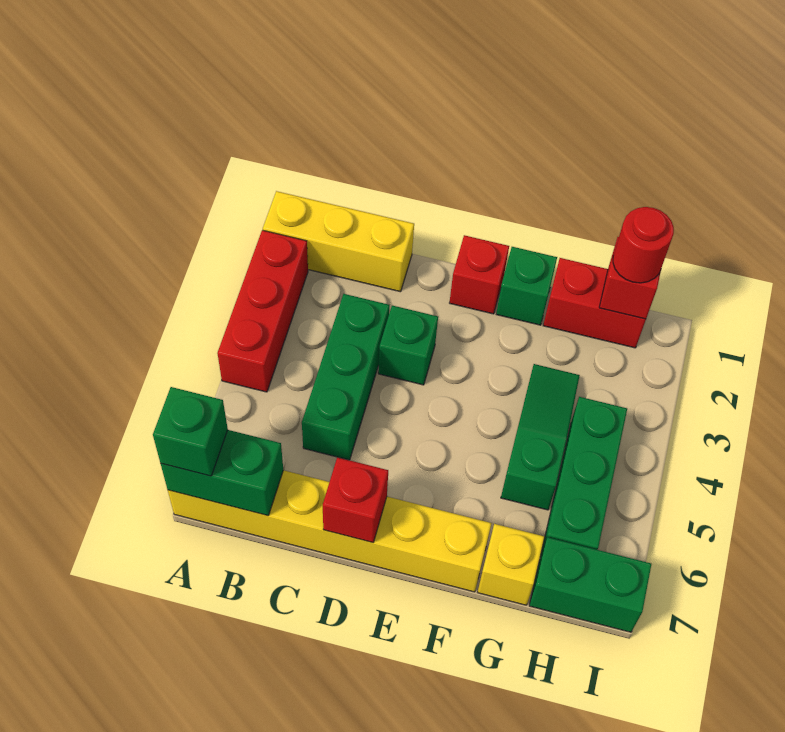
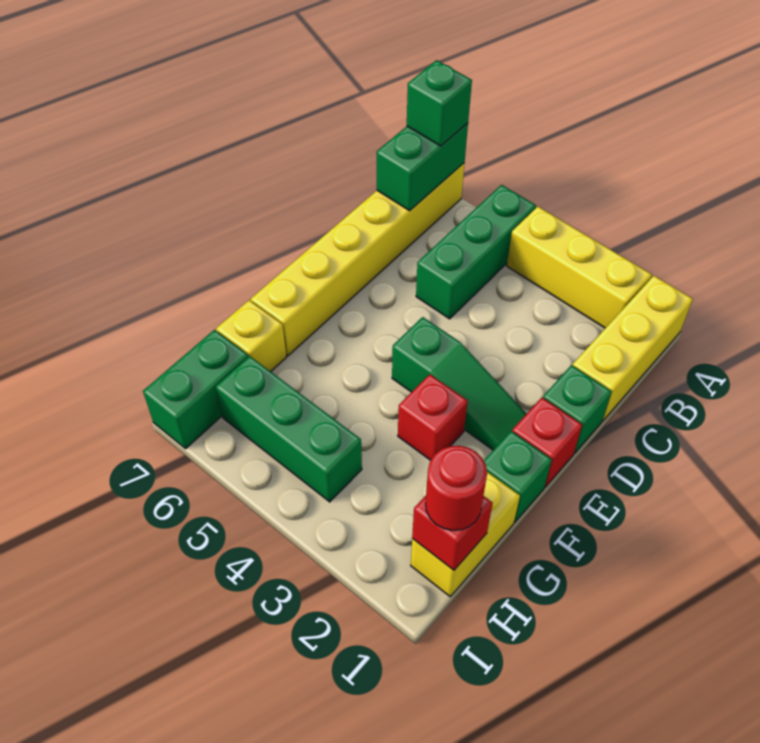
red brick A2:A4 level 1 -> yellow brick A2:A4 level 1
green brick C3:C5 level 1 -> green brick A5:C5 level 1
green brick D3 level 1 -> green brick D1 level 1
red brick D7 level 2 -> red brick F3 level 1
red brick G1:H1 level 1 -> yellow brick G1:H1 level 1
green slope G3:G5 level 1 top 5 -> green slope E2:E4 level 1 top 4

